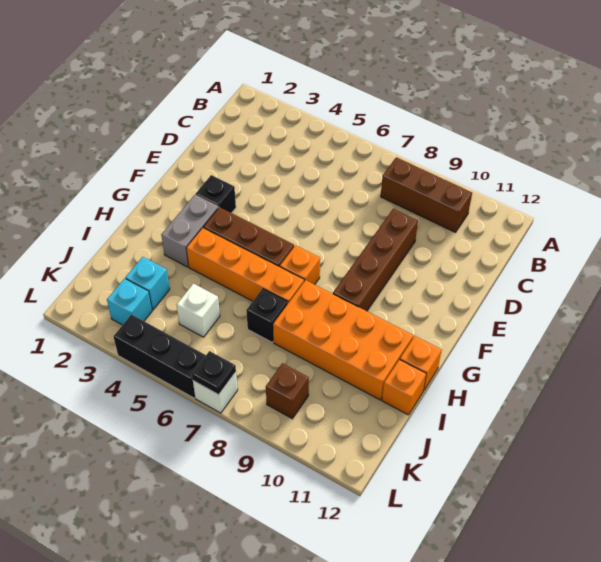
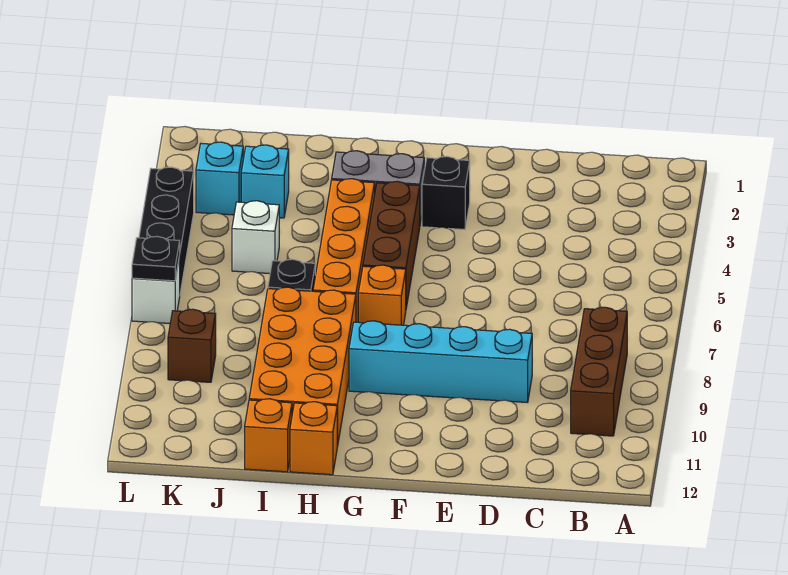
brown brick D9:G9 level 1 -> cyan brick D9:G9 level 1

